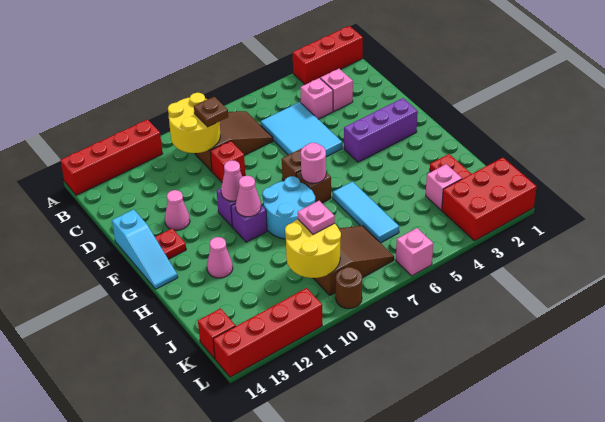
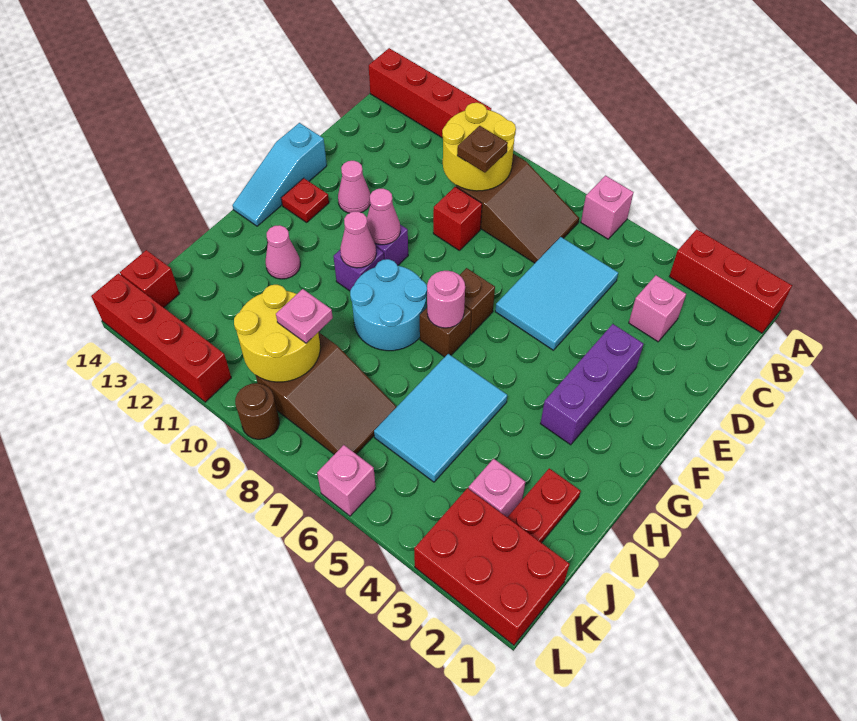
pink brick C4 level 1 -> pink brick A6 level 1
purple brick F2:F4 level 1 -> purple brick E3:G3 level 1
cyan tile H6:J6 level 1 -> cyan tile H5:J6 level 1

